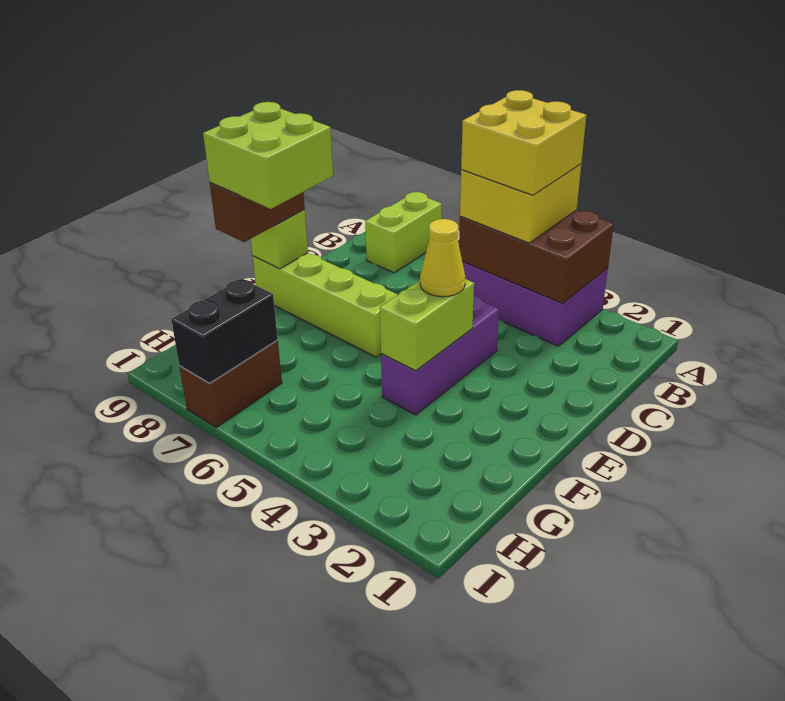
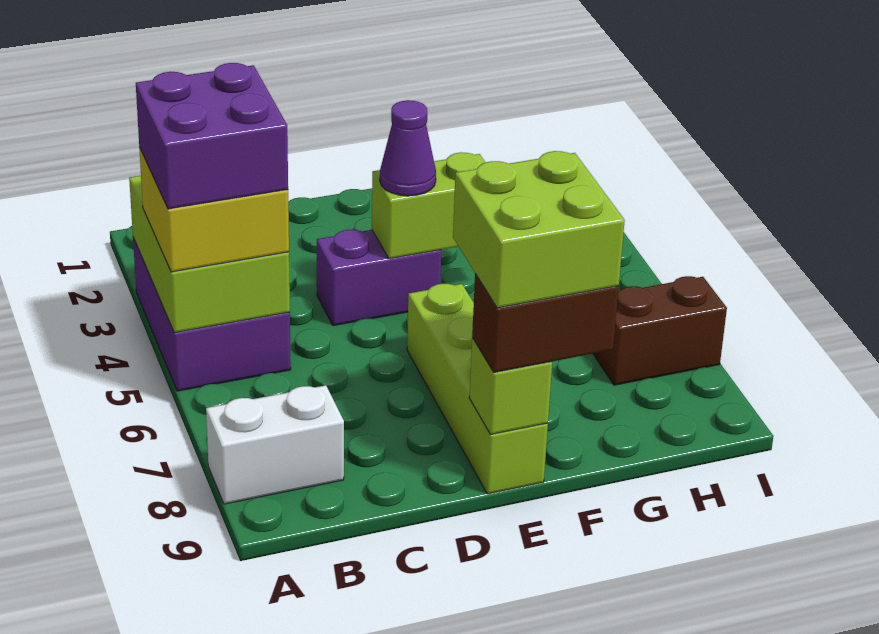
brown brick A3:B5 level 2 -> lime brick A3:B5 level 2
yellow brick A4:B5 level 4 -> purple brick A4:B5 level 4
lime brick A8:B8 level 1 -> white brick A8:B8 level 1
purple brick D4:F4 level 1 -> purple brick D4:E4 level 1
yellow cone E4 level 3 -> purple cone E4 level 3
black brick H7:I7 level 2 -> none

